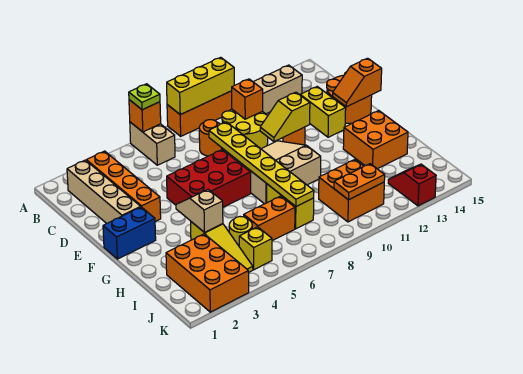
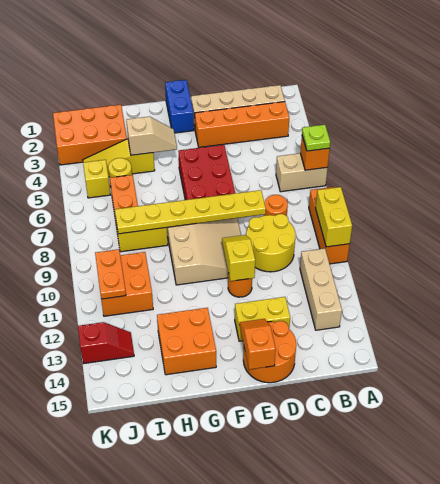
yellow brick A8:A10 level 2 -> yellow brick A9:A10 level 2
orange brick C10 level 2 -> none

